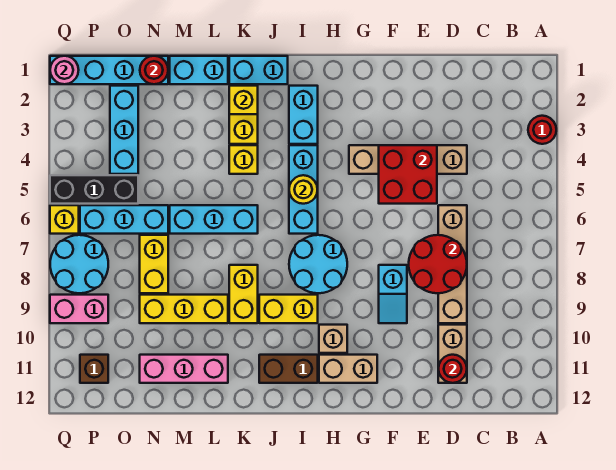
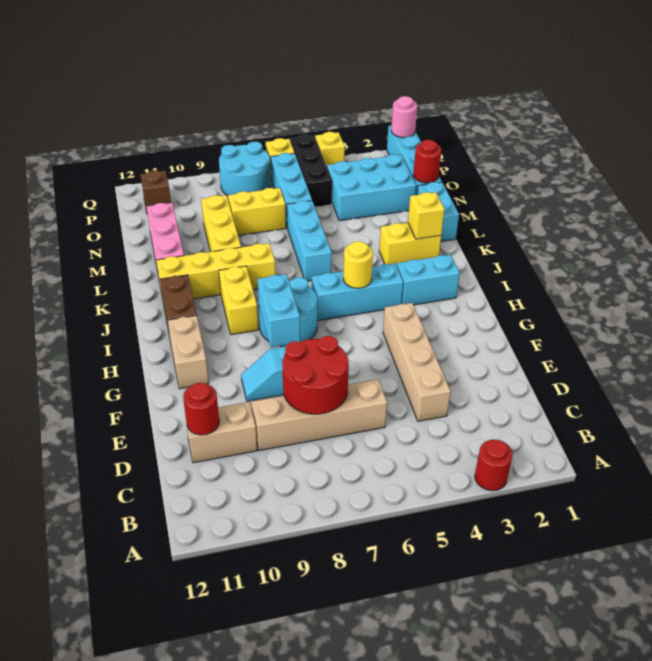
red brick E4:F5 level 2 -> none
tan brick H10 level 1 -> none
cyan brick J1:K1 level 1 -> cyan brick G8:H8 level 2
yellow brick K4 level 1 -> yellow brick Q4 level 1
yellow brick K8:K9 level 1 -> yellow brick K8:K11 level 1
cyan brick O2:O4 level 1 -> cyan brick N2:O4 level 1
pink brick P9:Q9 level 1 -> none

